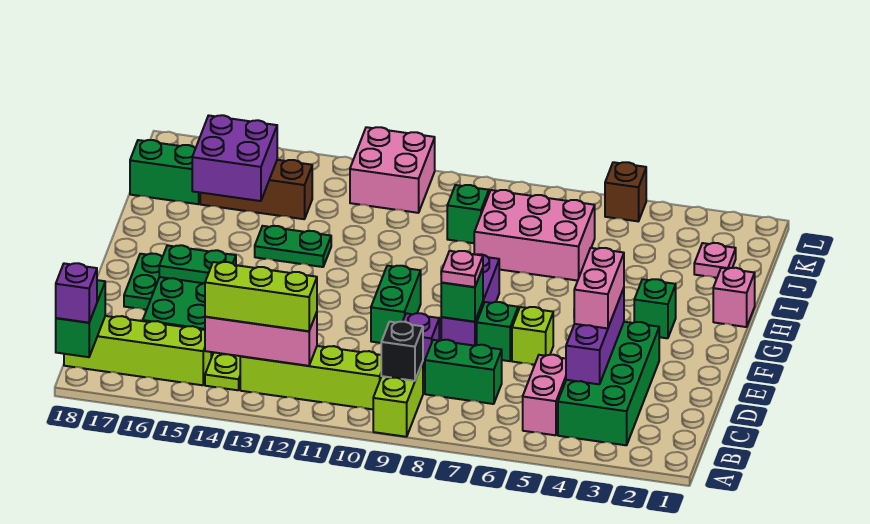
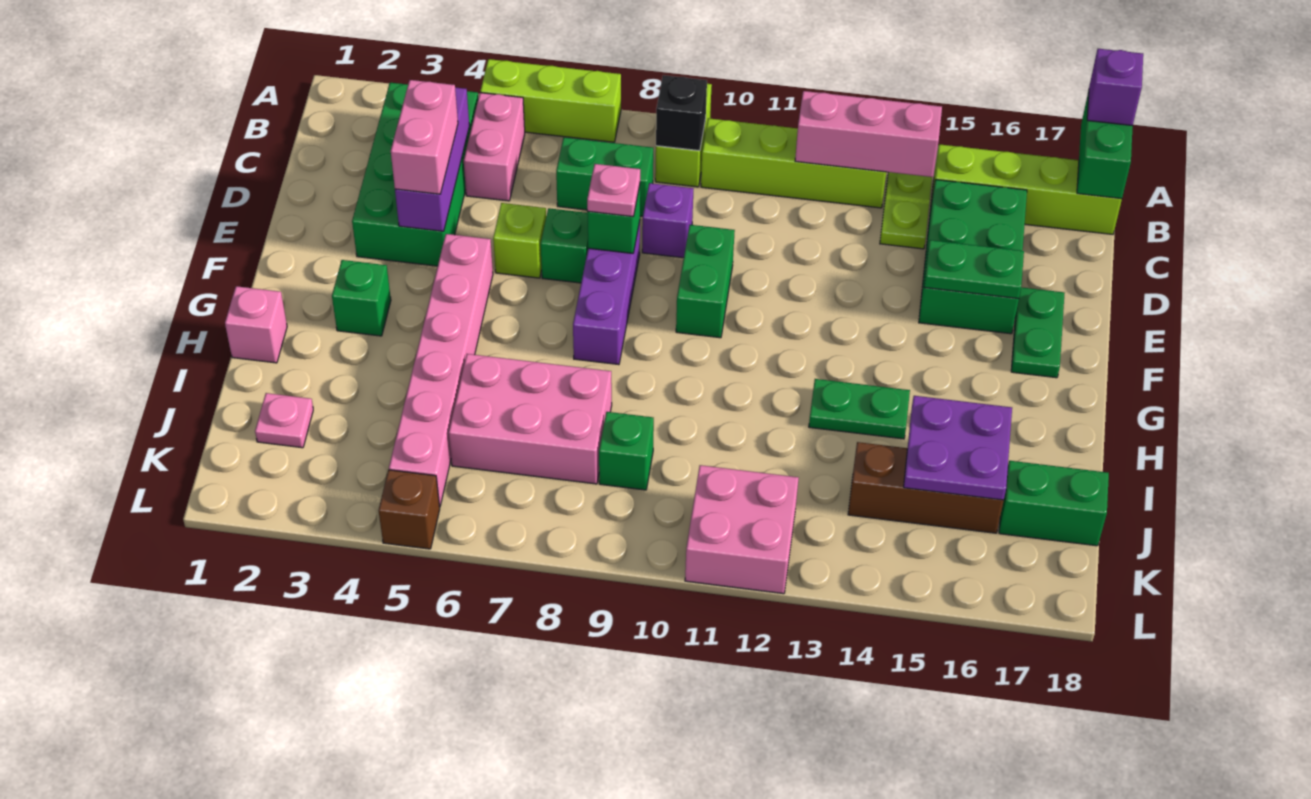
lime brick B12:B14 level 3 -> lime brick A5:A7 level 1
none -> pink brick F5:K5 level 1
purple brick I15:J16 level 2 -> purple plate I15:J16 level 2

